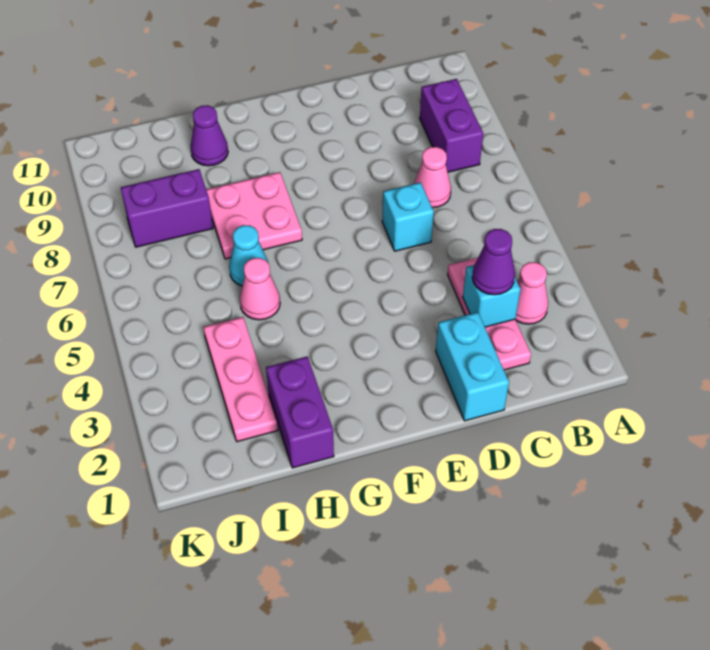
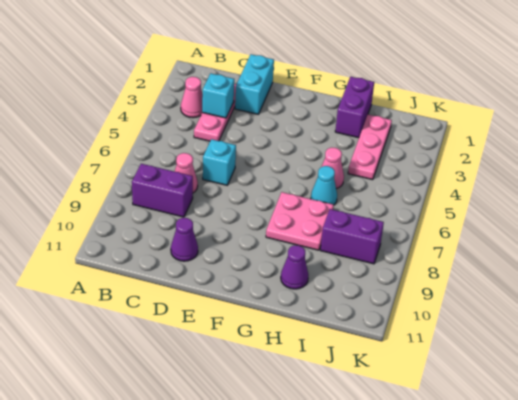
purple brick B8:B9 level 1 -> purple brick B8:C8 level 1
purple cone C3 level 3 -> purple cone D10 level 1

